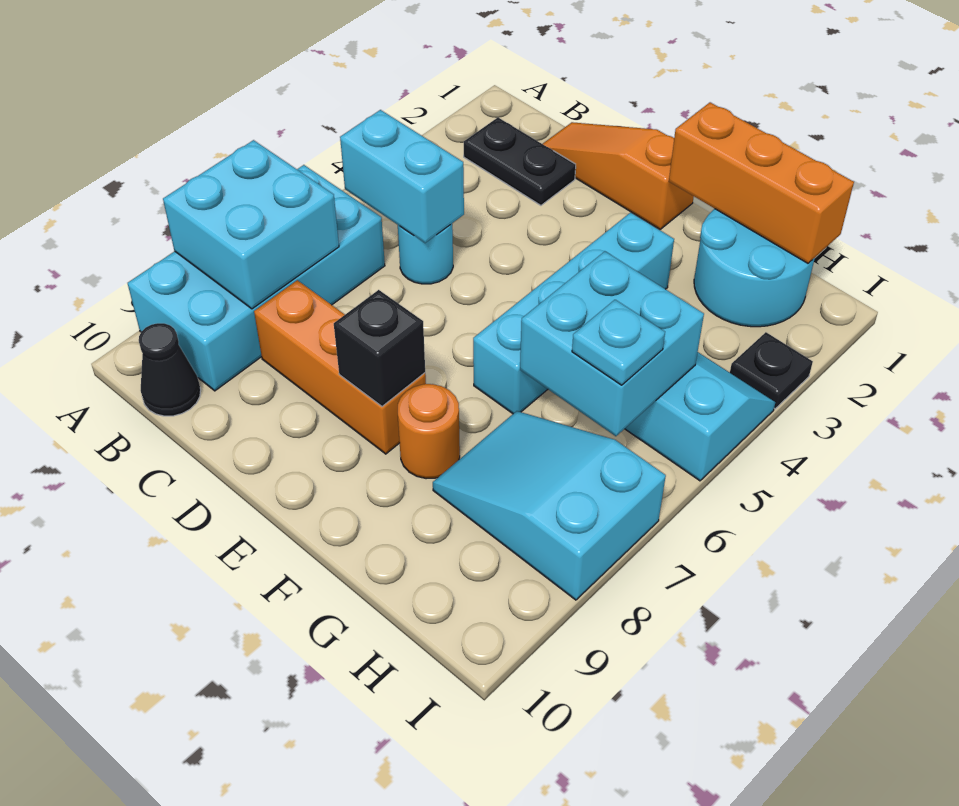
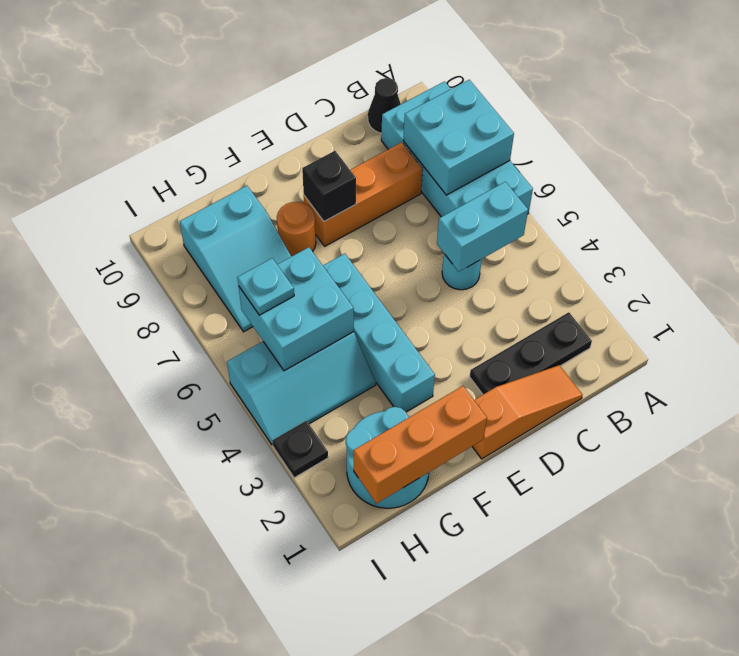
black plate B2:C2 level 1 -> black plate B2:D2 level 1
cyan slope G7:I8 level 1 top I -> cyan slope G7:H9 level 1 top 9

